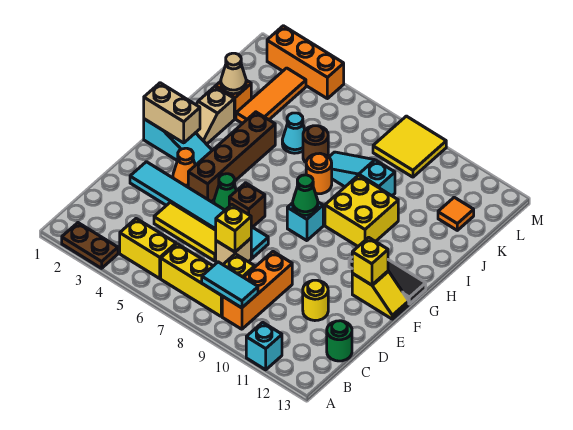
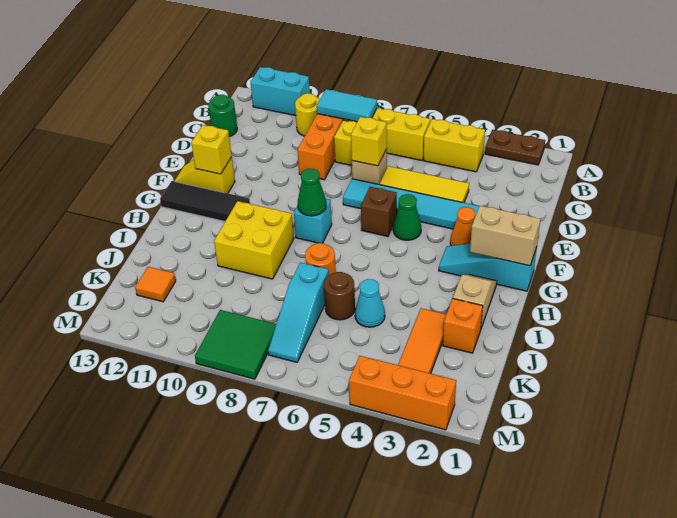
cyan brick A11 level 1 -> cyan brick A11:A12 level 1
yellow round brick D11 level 1 -> yellow round brick B10 level 1
brown brick F4:I4 level 1 -> none
tan cone J2 level 2 -> none
cyan slope J7:J9 level 1 top 9 -> cyan slope J7:L7 level 1 top J
yellow tile L8:M9 level 1 -> green tile L8:M9 level 1

